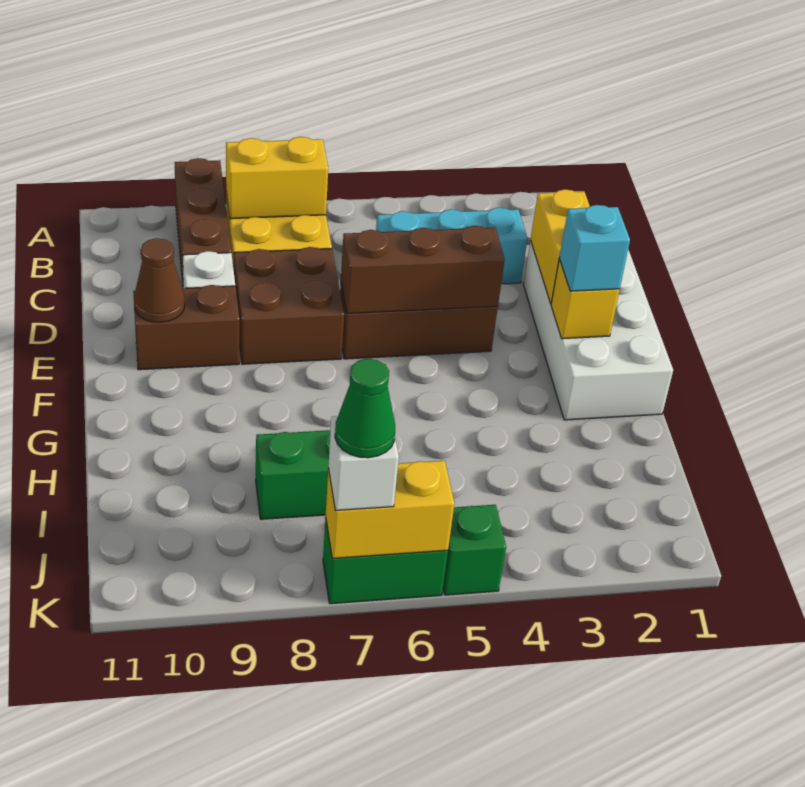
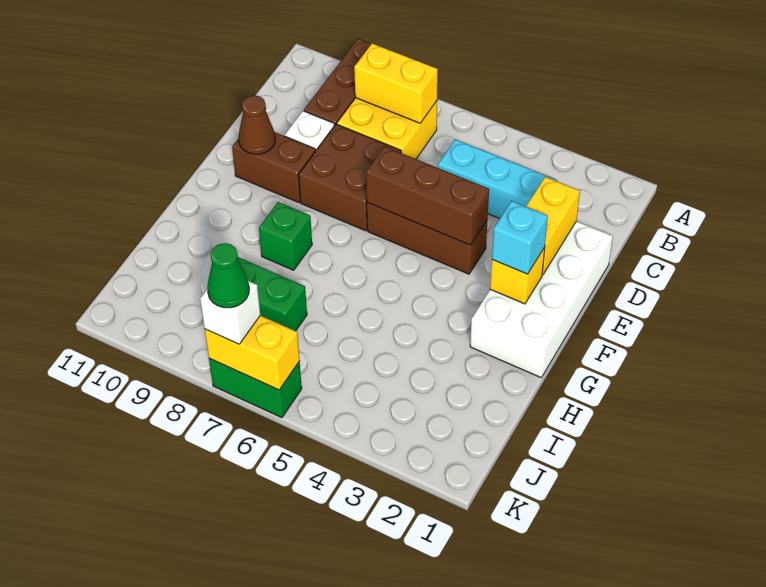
green brick K5 level 1 -> green brick G8 level 1

